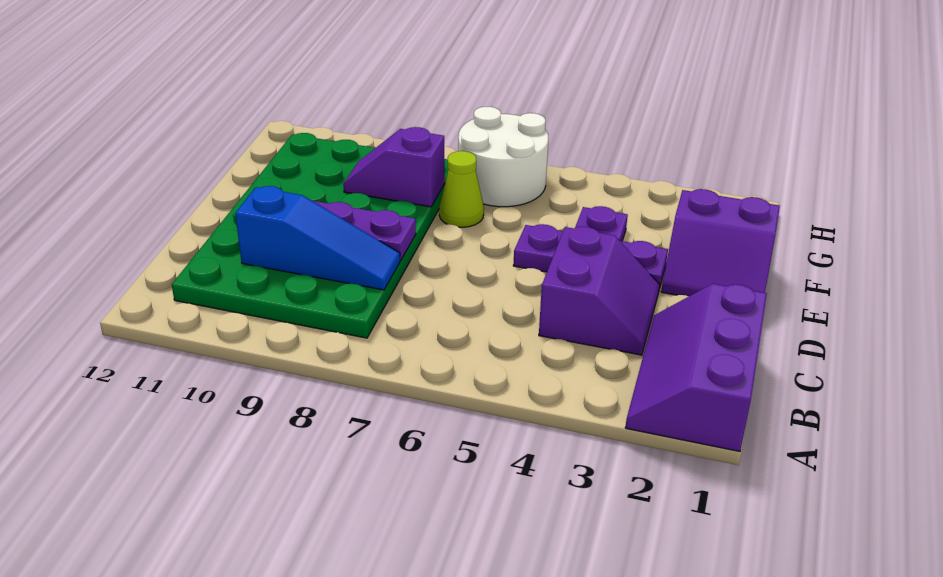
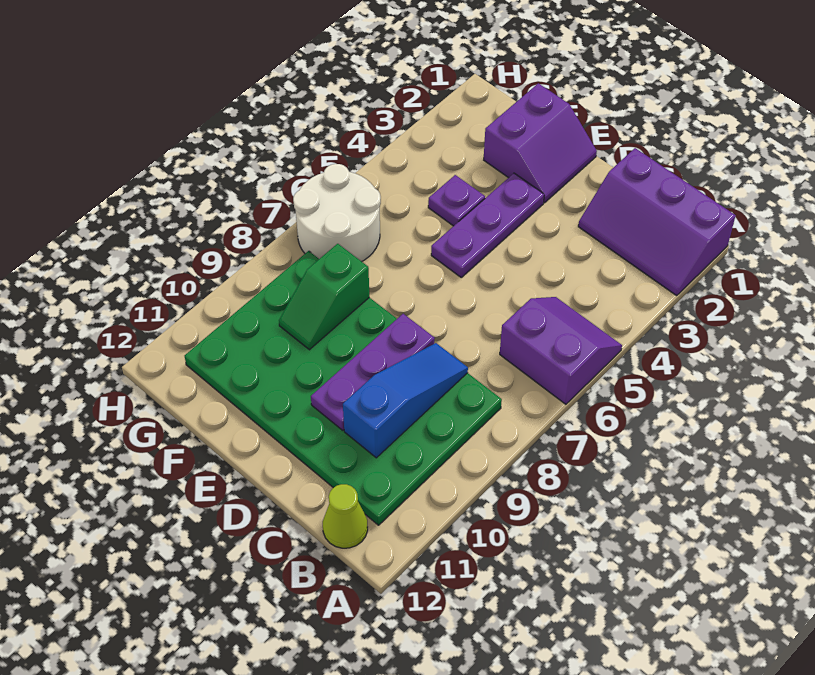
purple slope C3:D4 level 1 top 4 -> purple slope A5:B6 level 1 top 6
lime cone F7 level 1 -> lime cone B12 level 1
purple slope F8:F9 level 2 top 8 -> green slope F8:F9 level 2 top 8

